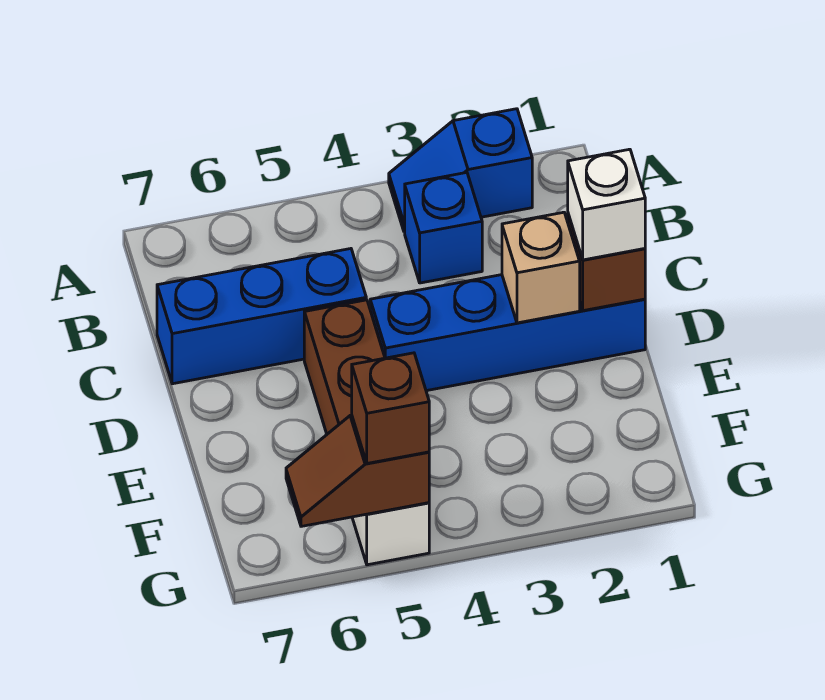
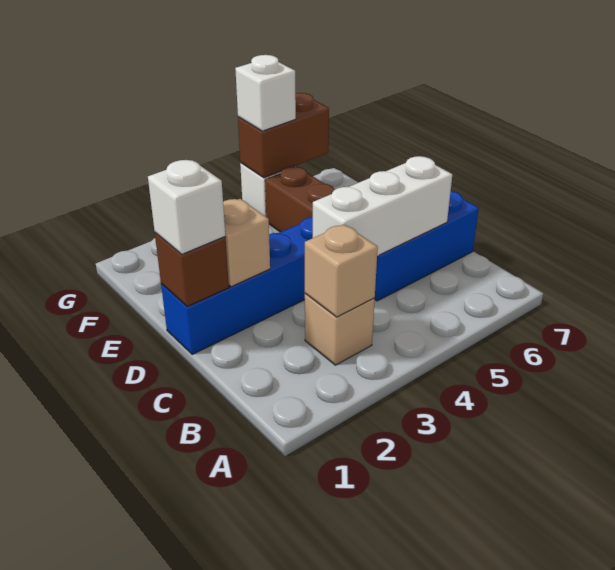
blue slope A2:A3 level 1 top 2 -> none
blue brick B3 level 1 -> tan brick B3 level 1
none -> tan brick B3 level 2
none -> white brick C4:C6 level 2
brown slope G5:G6 level 2 top 5 -> brown brick G5:G6 level 2
brown brick G5 level 3 -> white brick G5 level 3

